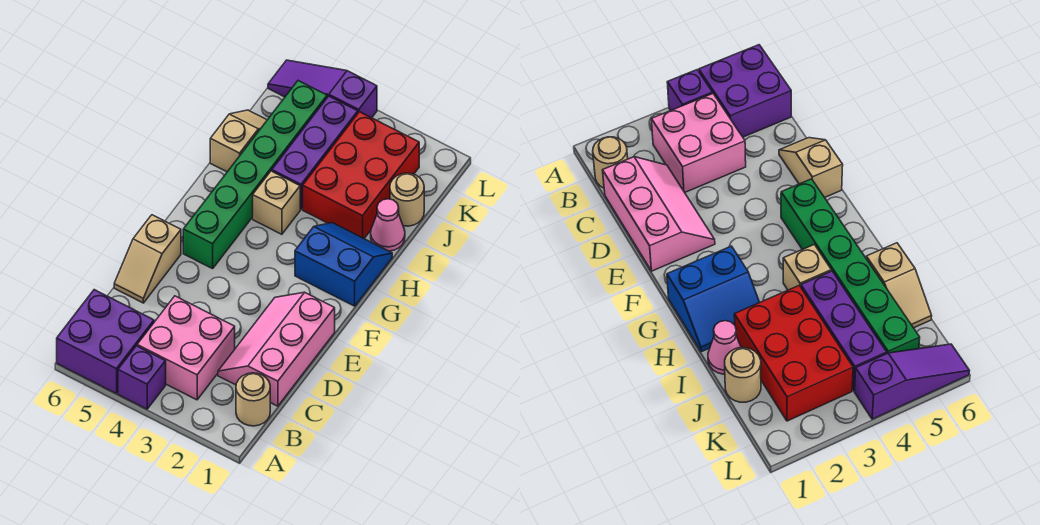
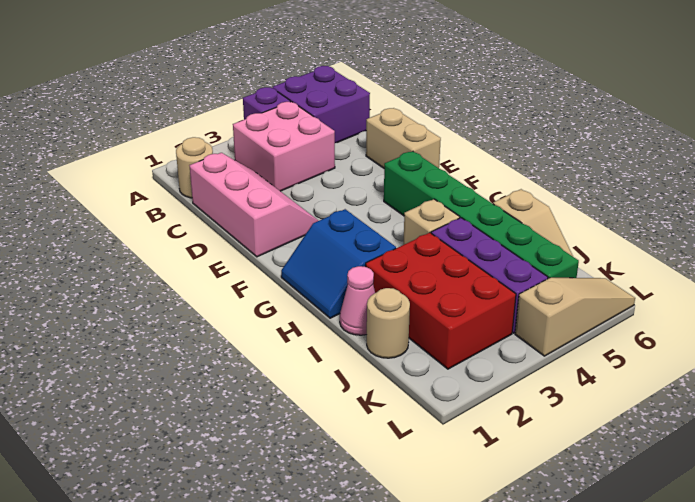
tan slope D6:E6 level 1 top E -> tan brick D6:E6 level 1
blue slope G1:H2 level 1 top G -> blue slope G1:H2 level 1 top 2
purple slope L4:L6 level 1 top 4 -> tan slope L4:L6 level 1 top 4

